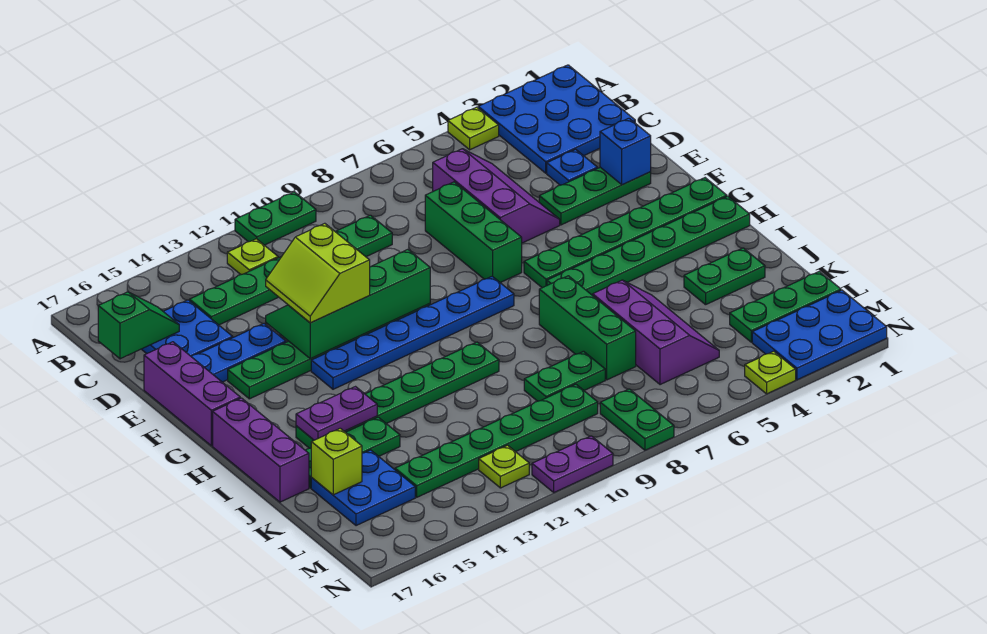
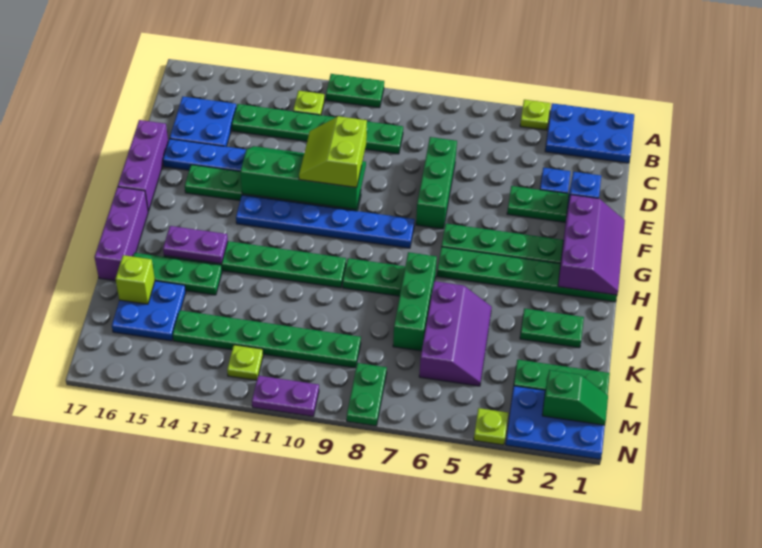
blue plate A1:C3 level 1 -> blue plate A1:B3 level 1
purple slope C5:E6 level 1 top 6 -> purple slope F1:H2 level 2 top 2
green slope C16:C17 level 2 top 17 -> green slope M1:M2 level 2 top 2
lime slope E12:F13 level 3 top 12 -> lime slope E10:F11 level 3 top 10
green plate K8:K9 level 1 -> green plate I8:I9 level 1

